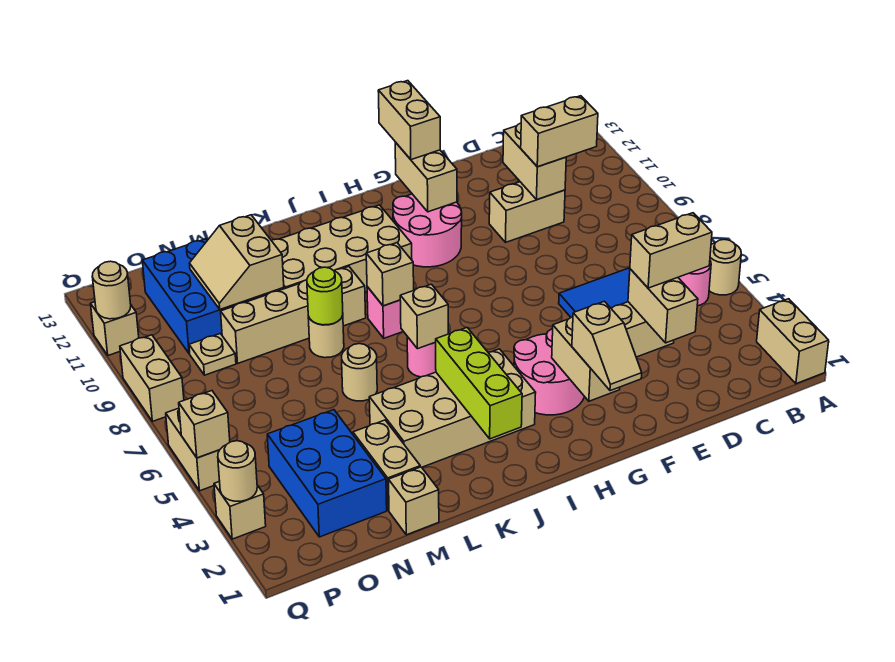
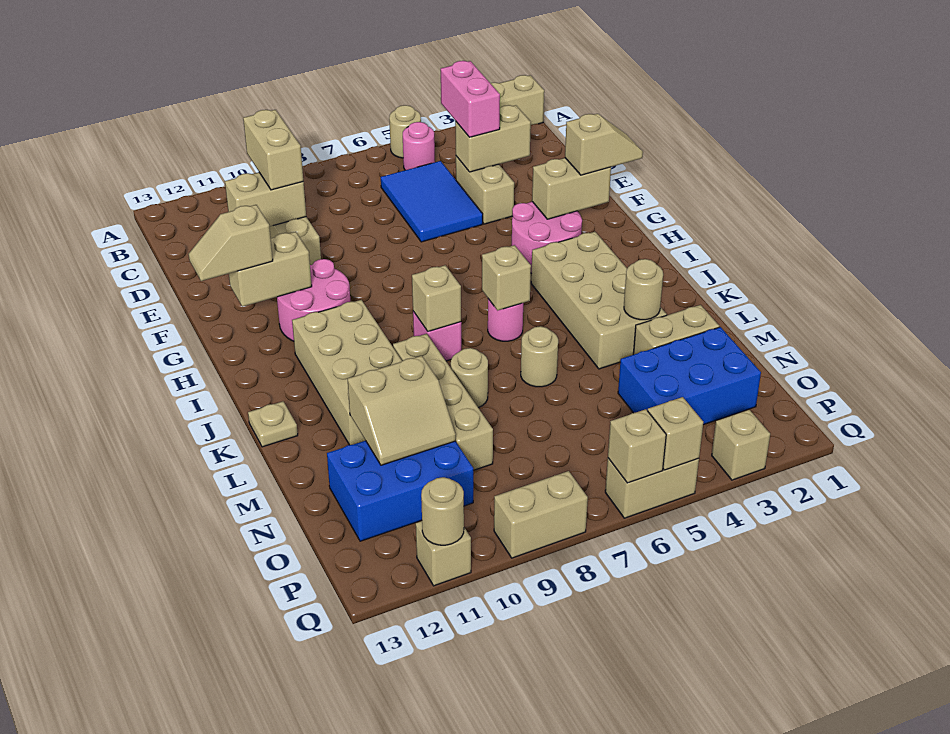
tan brick C4:D4 level 3 -> pink brick C4:D4 level 3
tan brick G12:G13 level 3 -> tan slope G12:G13 level 3 top 12
lime brick J2:J4 level 2 -> none
lime round brick L8 level 2 -> none
tan brick M1 level 1 -> tan brick Q6 level 2
tan plate O9 level 1 -> tan plate K13 level 1
tan round brick Q3 level 2 -> tan round brick L3 level 2

